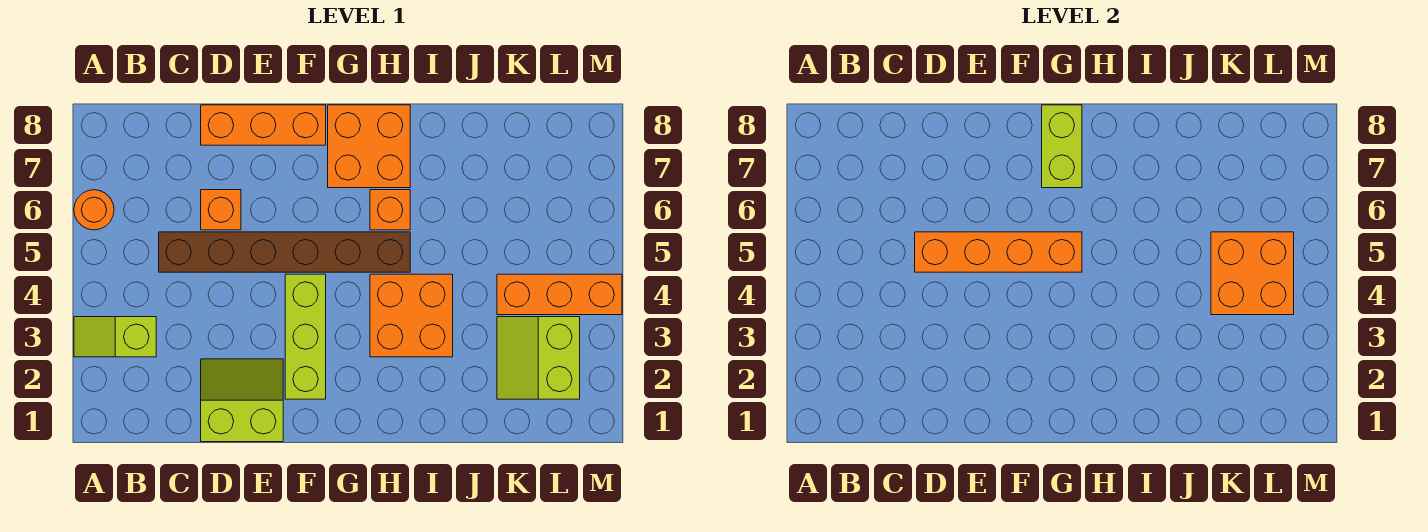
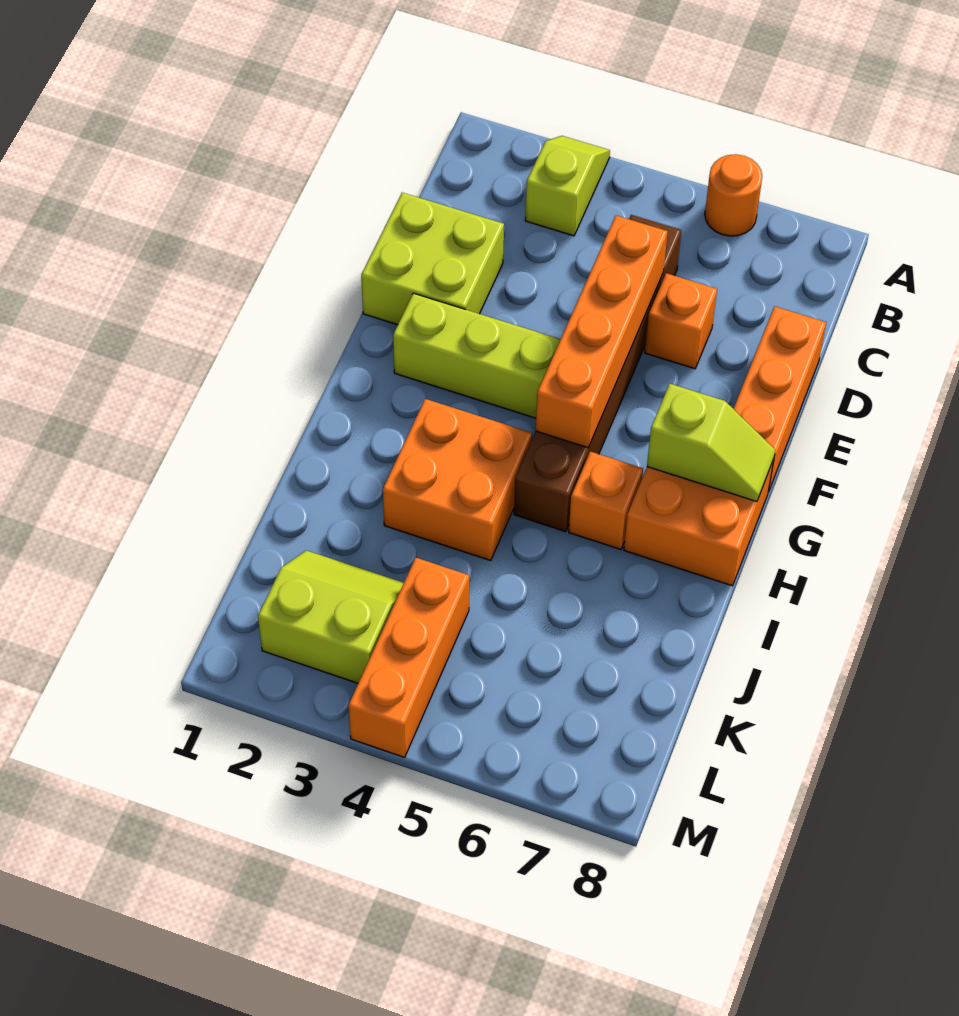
lime slope D1:E2 level 1 top 1 -> lime brick D1:E2 level 1
lime brick G7:G8 level 2 -> lime slope G7:G8 level 2 top 7
orange brick K4:L5 level 2 -> none

